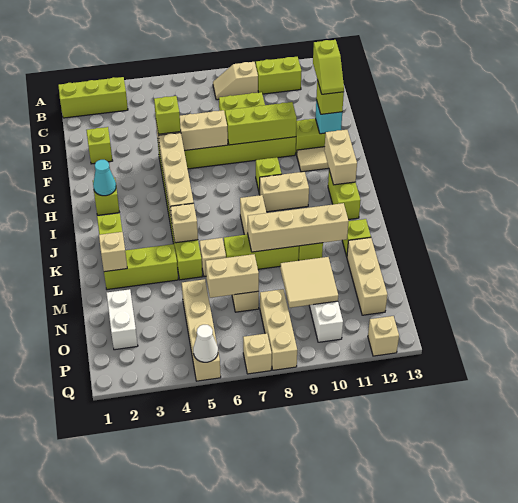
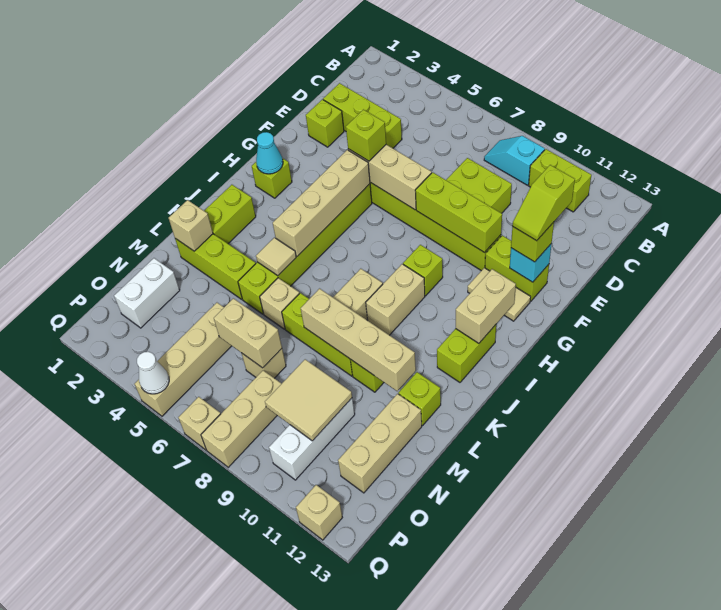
lime brick B1:B3 level 1 -> lime brick D2:D4 level 1
tan slope B8:B9 level 1 top 9 -> cyan slope B8:B9 level 1 top 9
tan brick I9:I10 level 1 -> tan brick I9:J9 level 1
tan brick K5 level 2 -> tan tile K5 level 2

